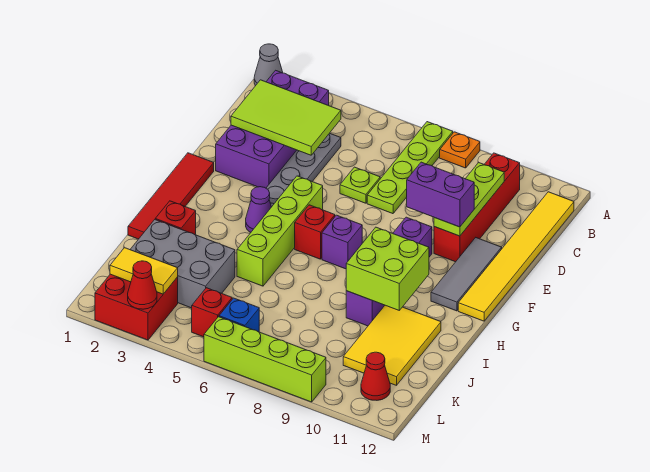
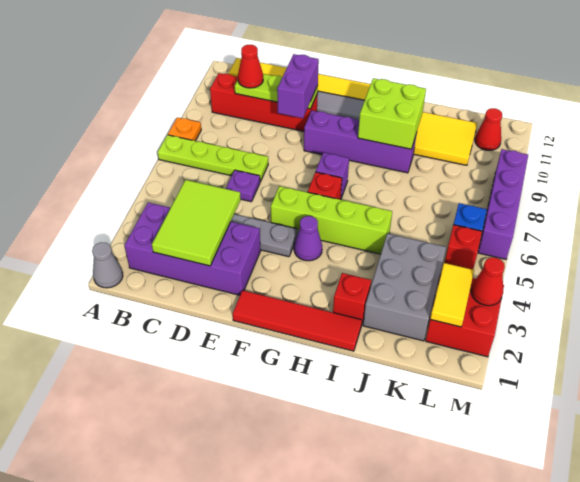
none -> red cone C10 level 3
lime plate D6 level 1 -> purple plate D6 level 1
lime brick M6:M9 level 1 -> purple brick M6:M9 level 1

